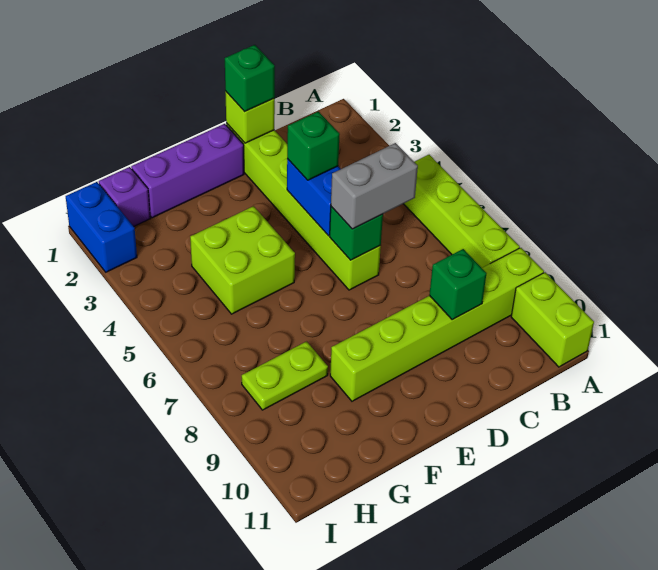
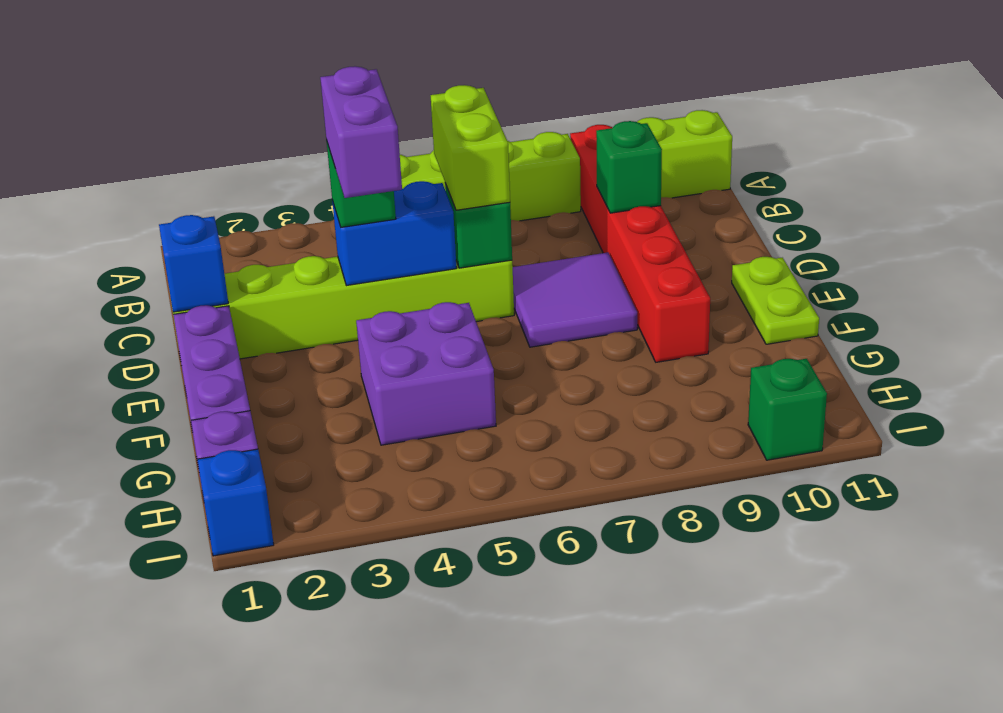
lime brick A9:F9 level 1 -> red brick A9:F9 level 1
grey brick C6:D6 level 3 -> lime brick C6:D6 level 3
lime brick D1 level 2 -> blue brick D1 level 2
green brick D1 level 3 -> green brick I10 level 1
none -> purple brick D4:E4 level 4
none -> purple tile D7:E8 level 1
lime brick F4:G5 level 1 -> purple brick F4:G5 level 1
lime plate G8:H8 level 1 -> lime plate E11:F11 level 1
blue brick I1:I2 level 1 -> blue brick I1 level 1

